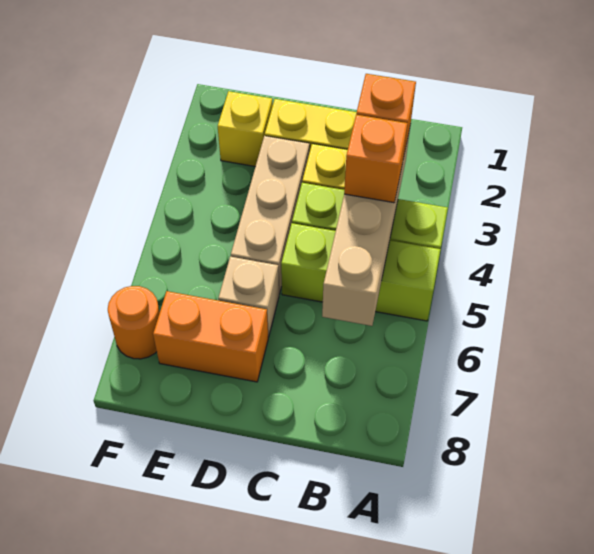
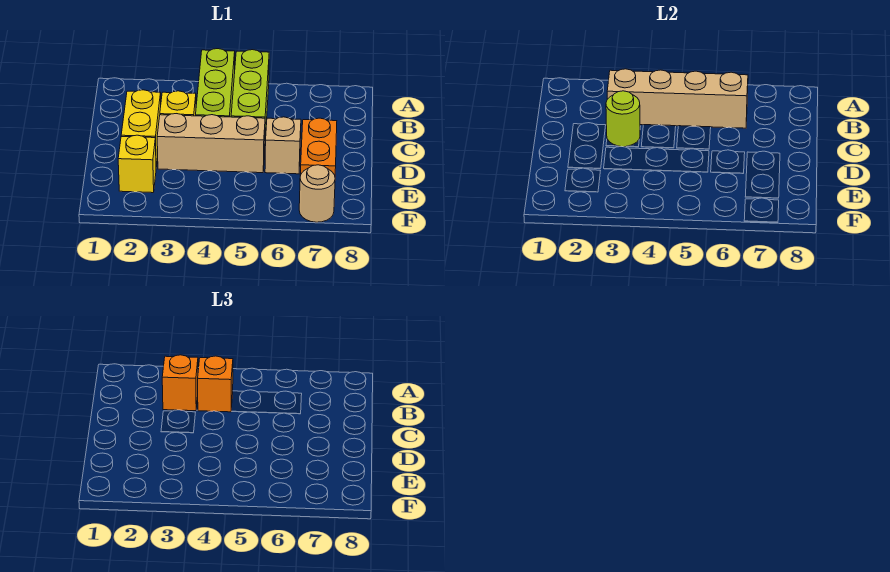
none -> lime round brick C3 level 2
orange round brick F7 level 1 -> tan round brick F7 level 1

